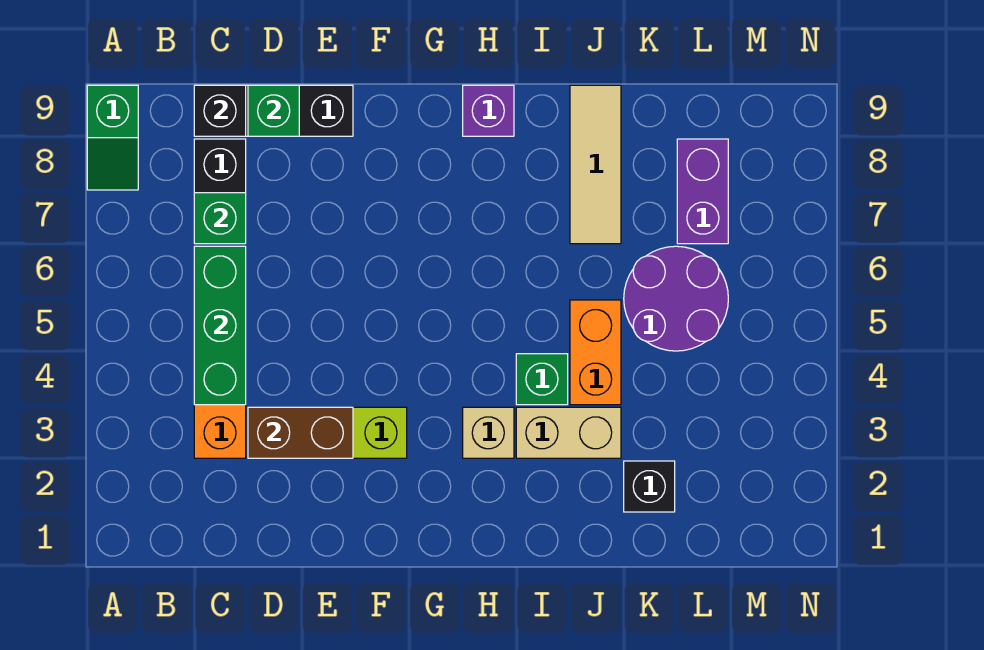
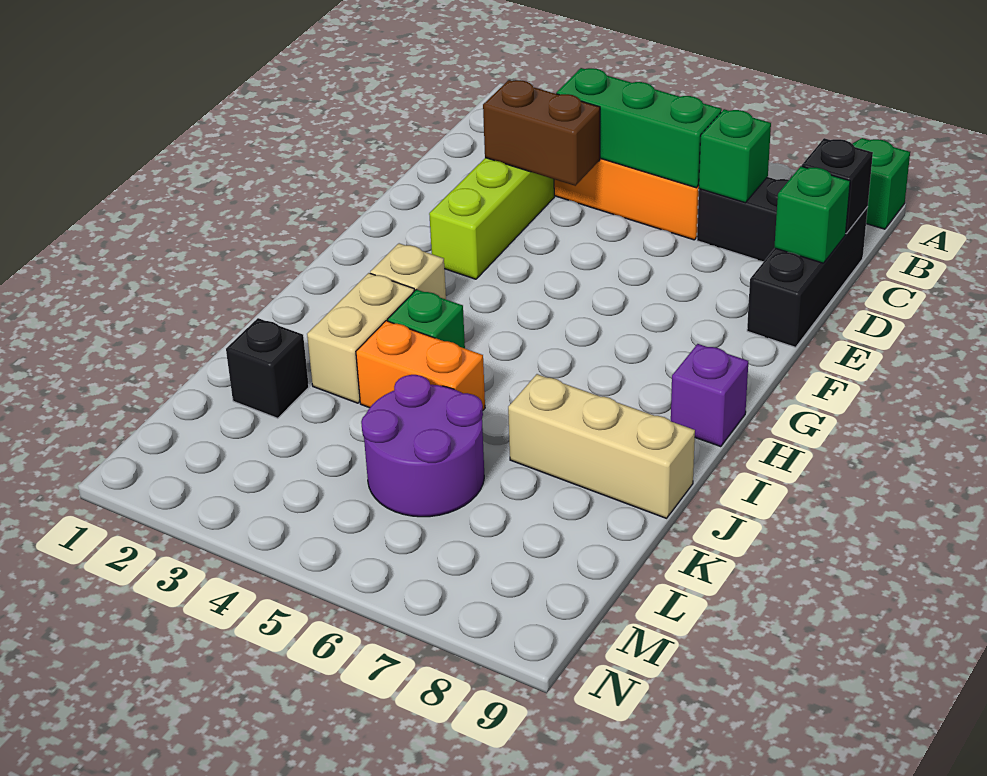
brown brick D3:E3 level 2 -> brown brick D3:D4 level 2
tan tile J7:J9 level 1 -> tan brick J7:J9 level 1
purple brick L7:L8 level 1 -> none

